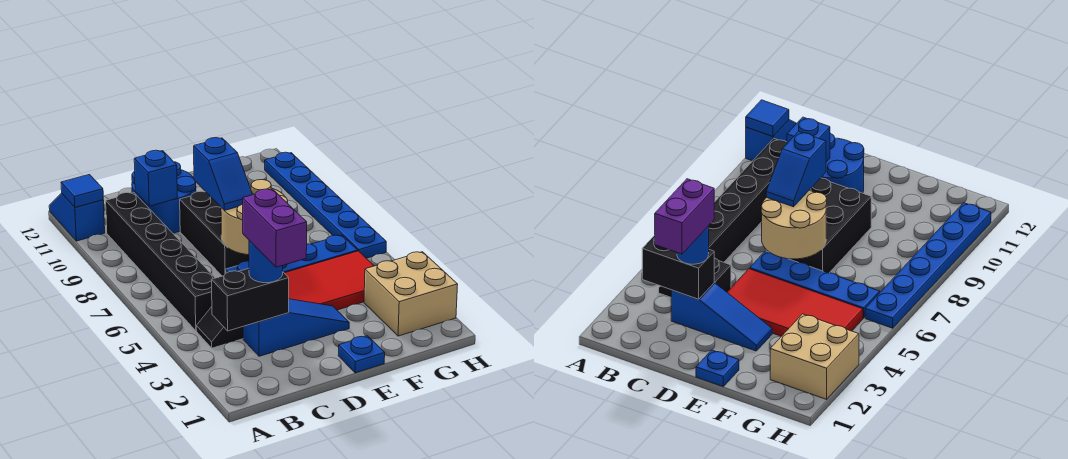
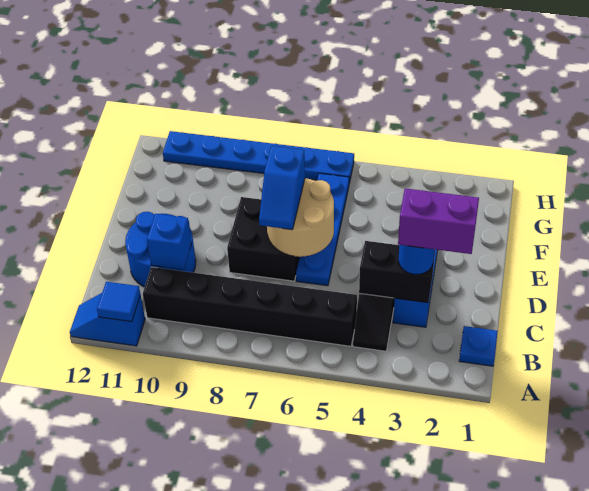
black brick B3:C3 level 2 -> black brick C3:C4 level 2
red tile D4:G5 level 1 -> none
black brick D7:E9 level 1 -> black brick D7:E8 level 1
blue slope D7:D8 level 3 top 8 -> blue slope D7:E7 level 3 top E
blue plate E1 level 1 -> blue plate B1 level 1
tan brick G2:H3 level 1 -> none

